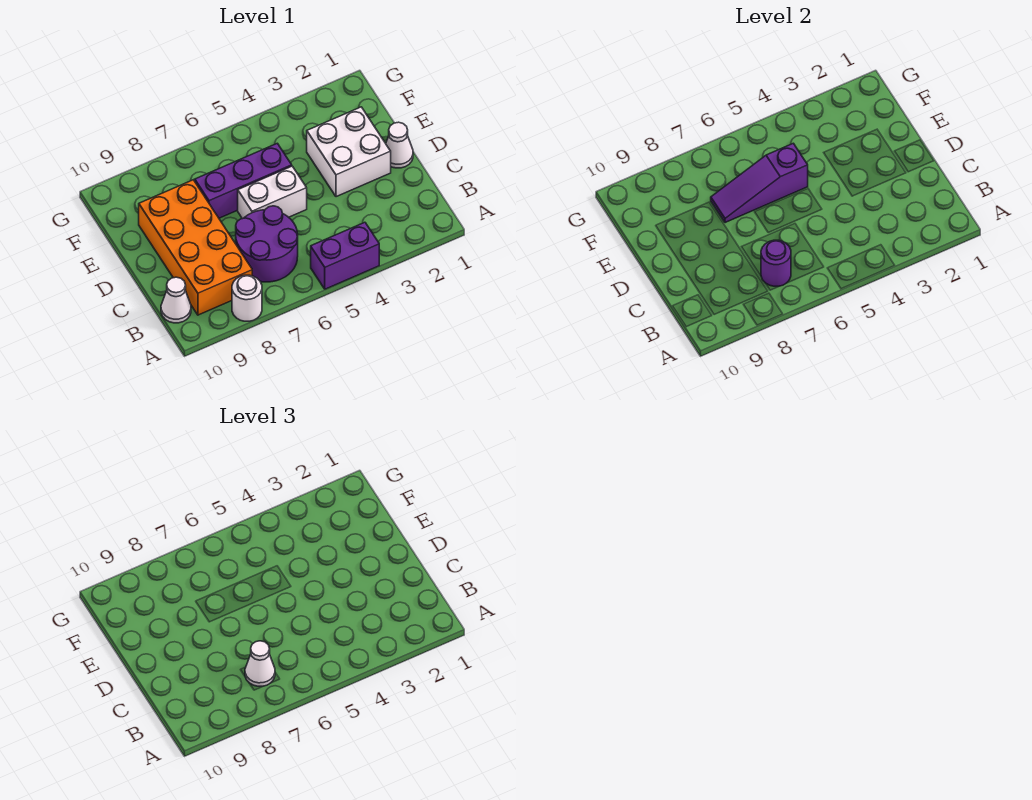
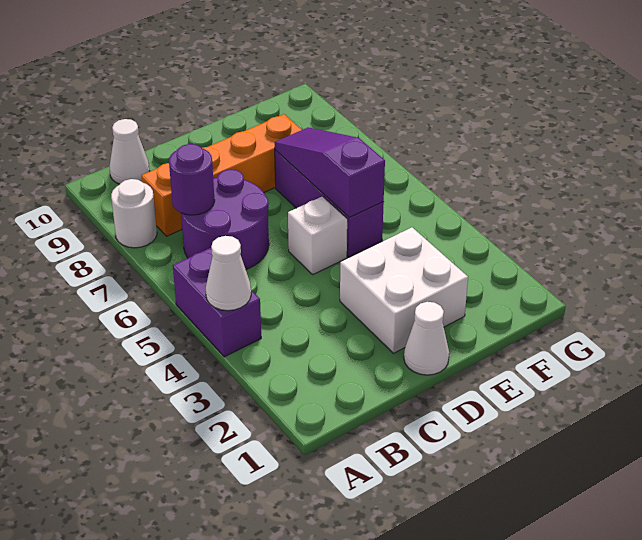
white cone B7 level 3 -> white cone A4 level 2
orange brick B8:E9 level 1 -> orange brick B8:E8 level 1
white brick D5:D6 level 1 -> white brick D5 level 1

